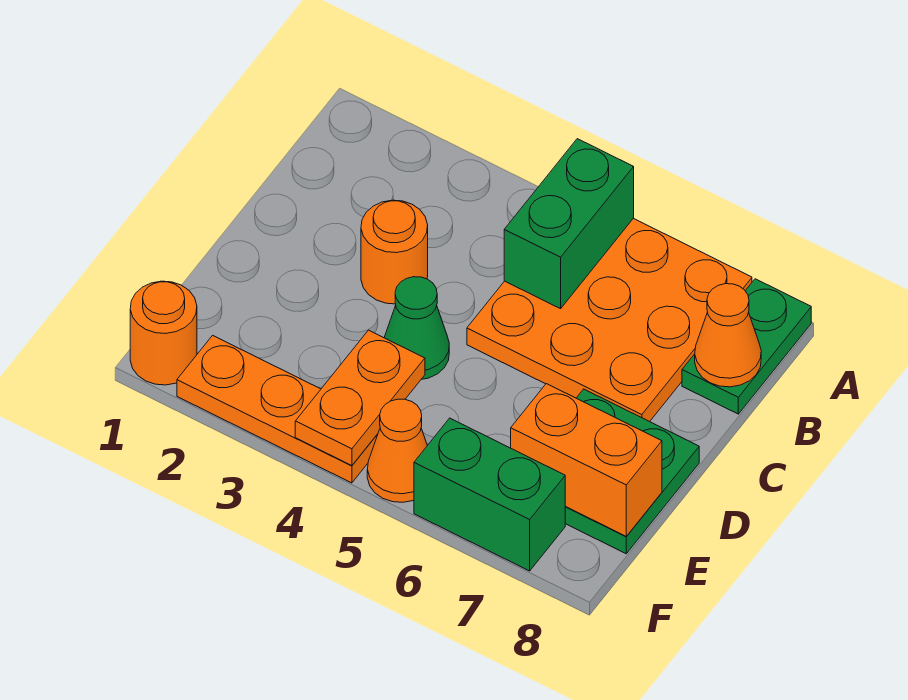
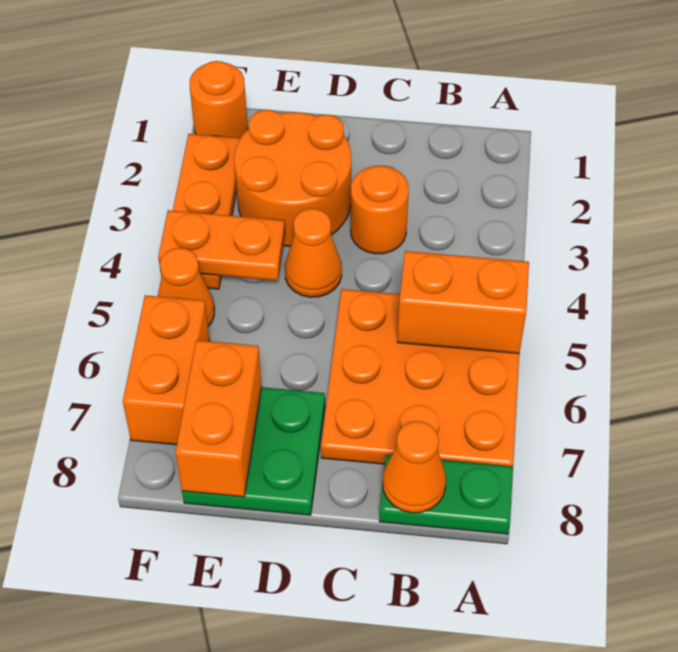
green brick A5:B5 level 2 -> orange brick A5:B5 level 2
none -> orange round brick D2:E3 level 1
green cone D4 level 1 -> orange cone D4 level 1
green brick F6:F7 level 1 -> orange brick F6:F7 level 1

